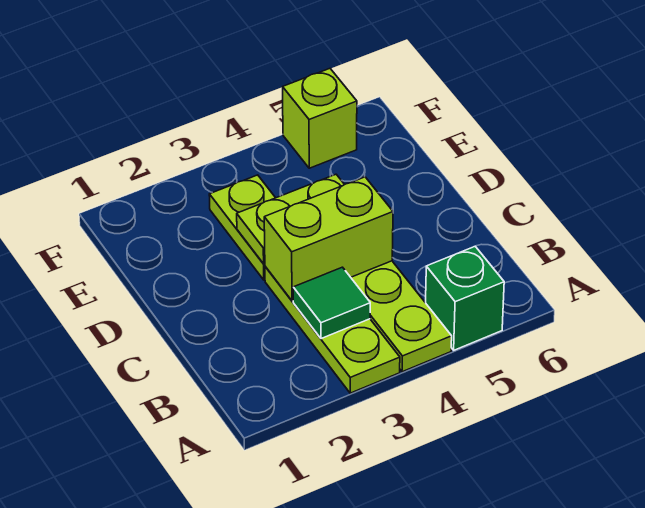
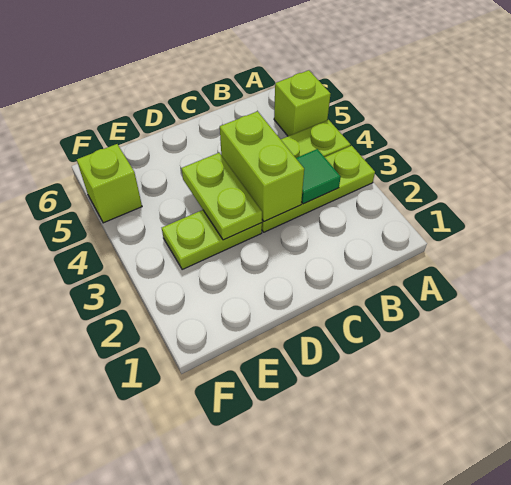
green brick A5 level 1 -> lime brick A5 level 1

